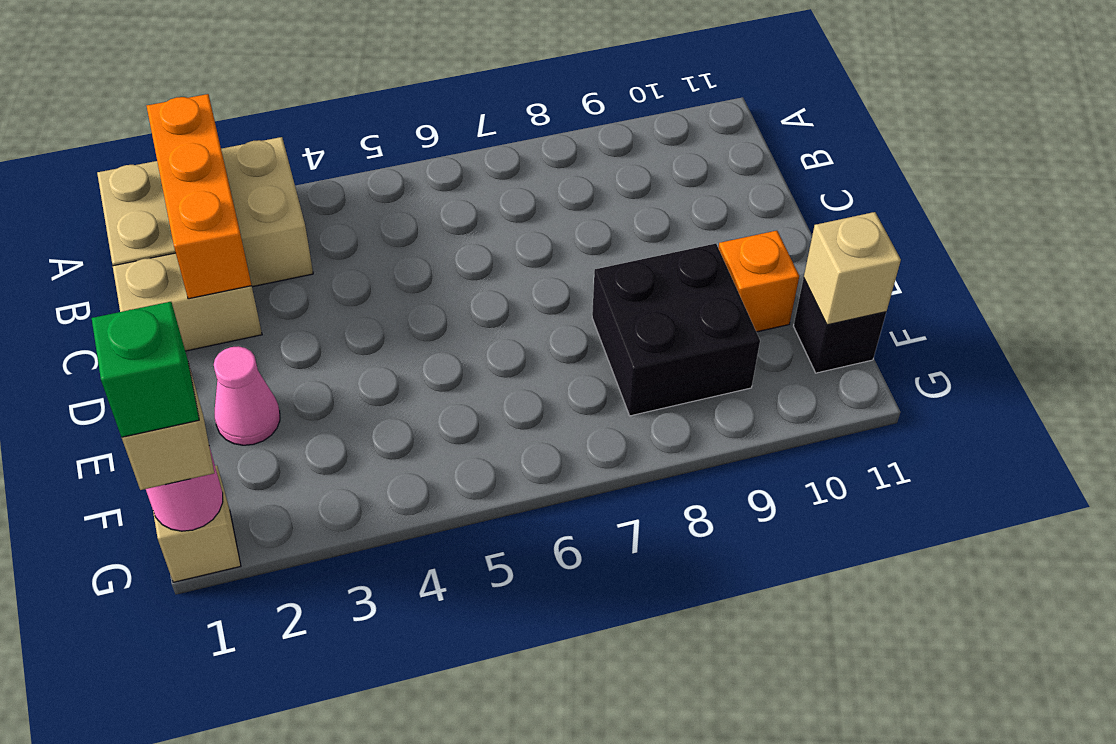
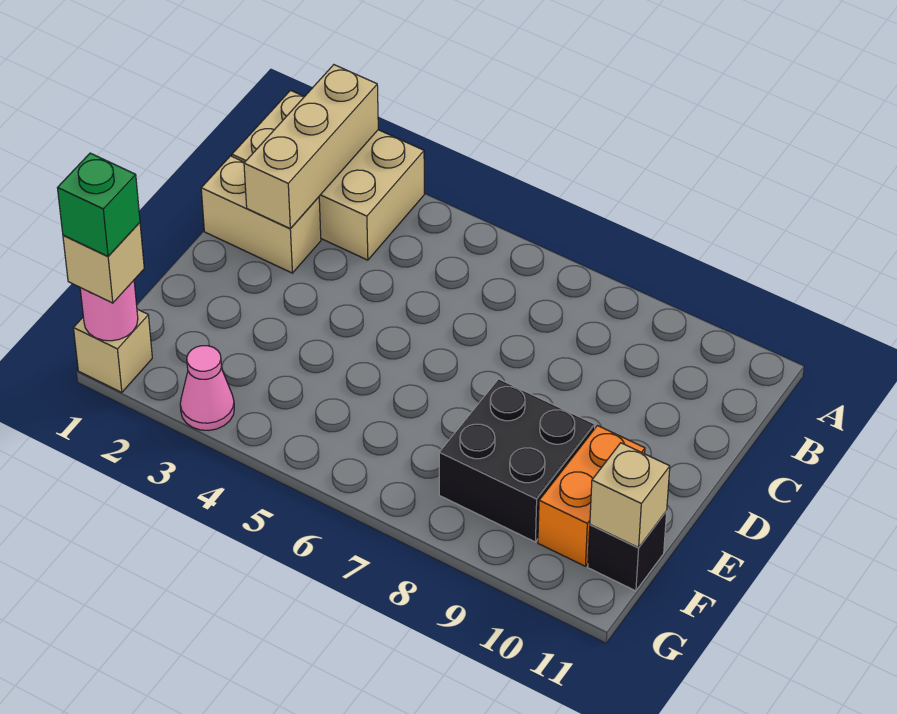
orange brick A2:C2 level 2 -> tan brick A2:C2 level 2
pink cone E2 level 1 -> pink cone G3 level 1
orange brick E10 level 1 -> orange brick E10:F10 level 1

